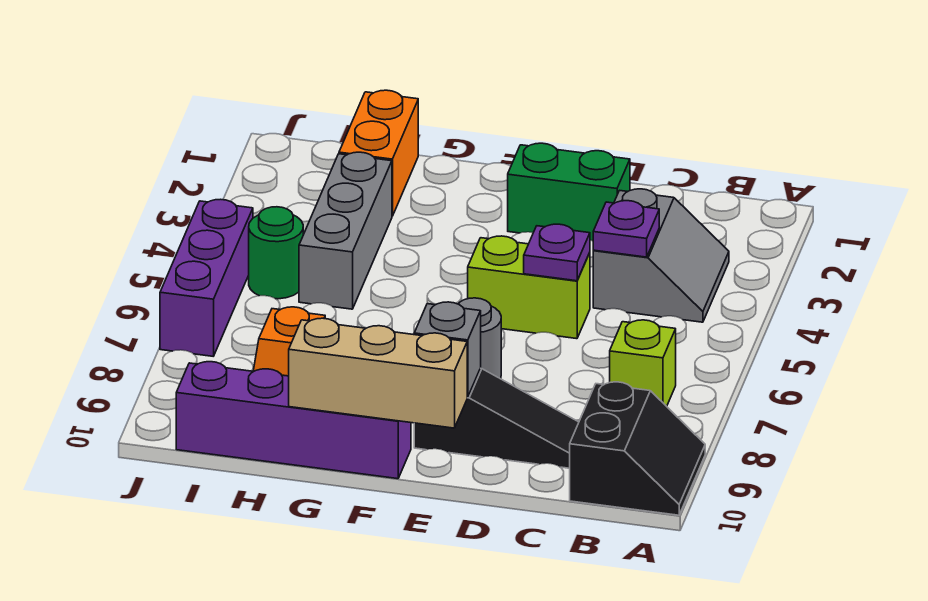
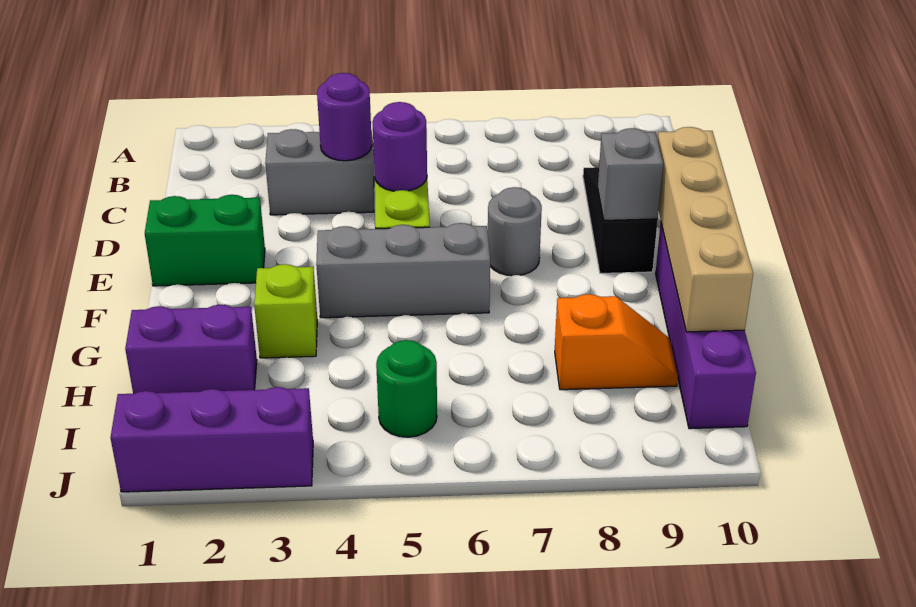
black slope A9:B10 level 1 top B -> none
lime brick B7 level 1 -> lime brick G3 level 1
purple plate C4 level 2 -> purple round brick C4 level 2
green brick D2:E2 level 1 -> green brick E1:E2 level 1
purple plate D5 level 2 -> purple round brick D5 level 2
tan brick E10:G10 level 2 -> tan brick E10:H10 level 2
orange brick H1:H2 level 1 -> purple brick H1:H2 level 1
grey brick H3:H5 level 1 -> grey brick F4:F6 level 1
purple brick J5:J7 level 1 -> purple brick J1:J3 level 1

